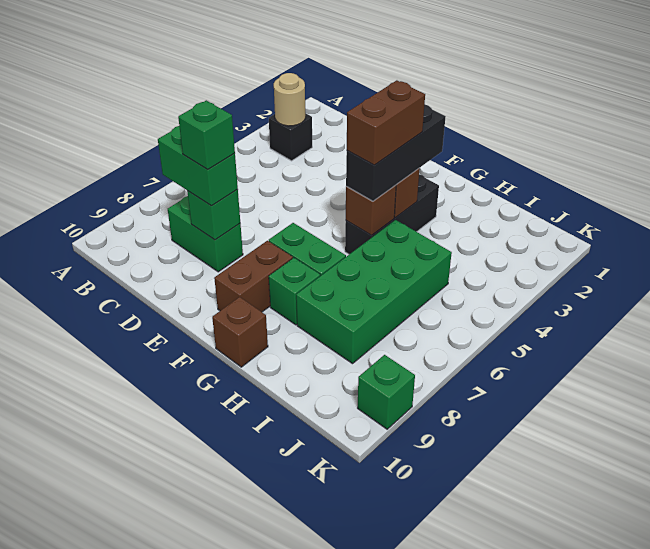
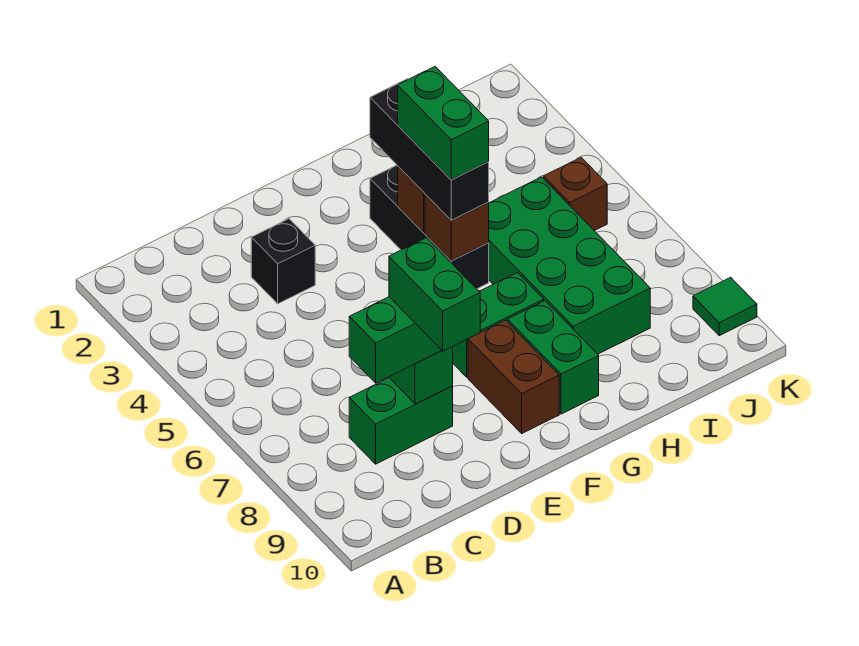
black brick B3 level 1 -> black brick D3 level 1
tan round brick B3 level 2 -> none
green brick D8 level 4 -> green brick D8:D9 level 4
brown brick G4:G5 level 4 -> green brick G4:G5 level 4
green brick G8 level 1 -> green brick G8:G9 level 1
brown brick G10 level 1 -> brown brick J5 level 1
green brick K9 level 1 -> green tile K9 level 1

